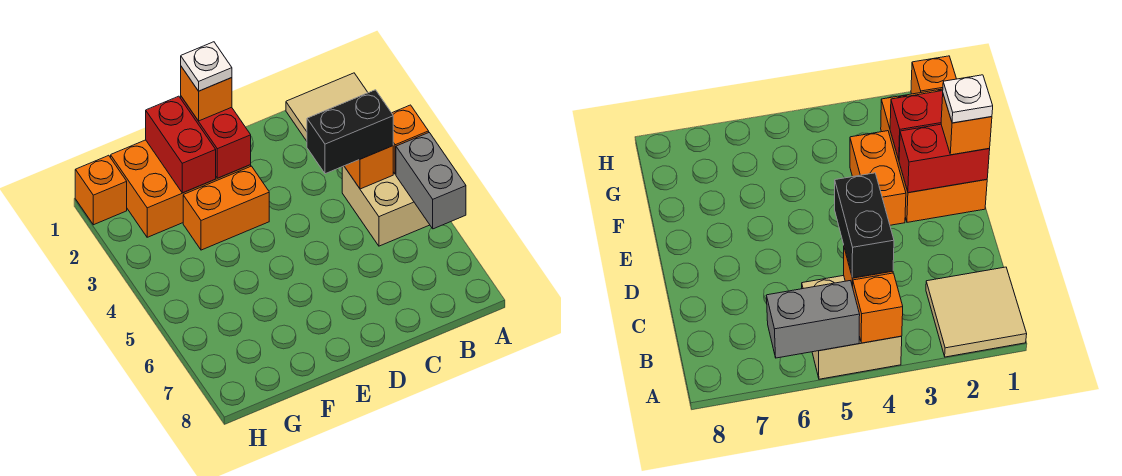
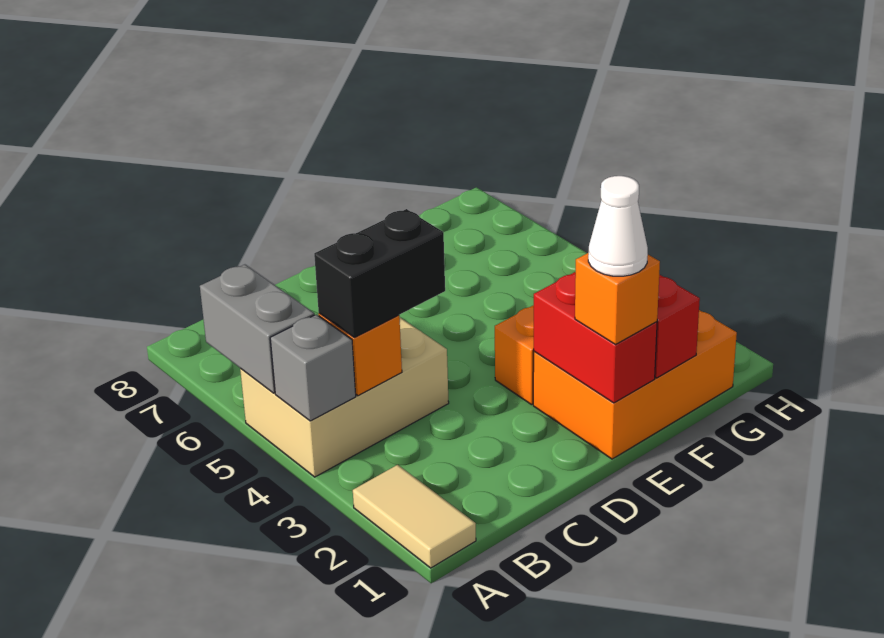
tan tile A1:B2 level 1 -> tan tile A1:A2 level 1
tan brick A4:B5 level 1 -> tan brick A4:C5 level 1
orange brick A4 level 2 -> grey brick A4 level 2
white plate E1 level 4 -> white cone E1 level 4
orange brick H1 level 1 -> none

